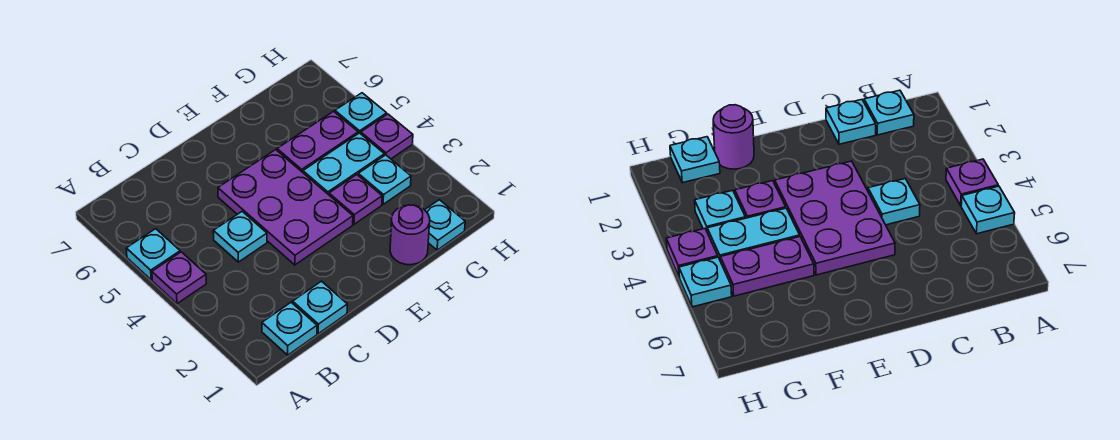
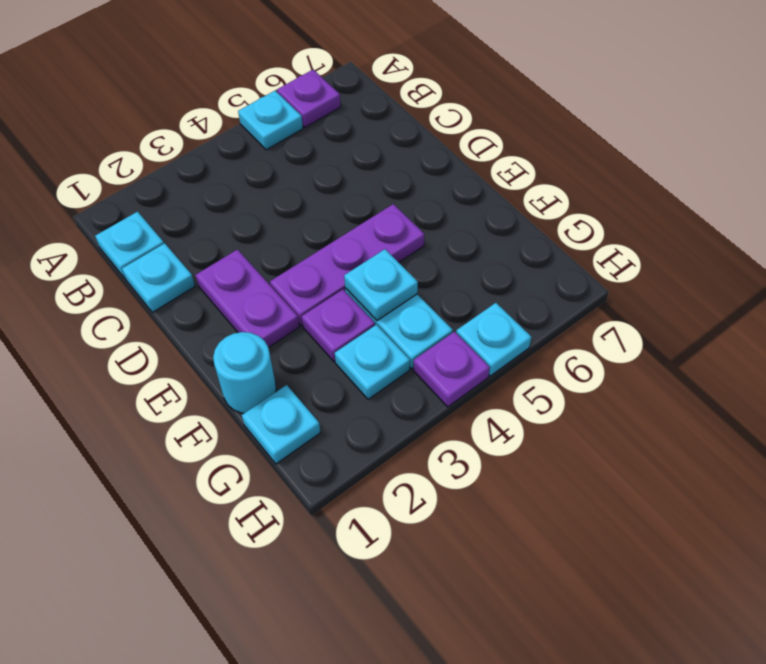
purple plate A4 level 1 -> purple plate A6 level 1
cyan plate C4 level 1 -> cyan plate F4 level 2
purple plate D3:E5 level 1 -> purple plate E3:E5 level 1
purple round brick F1 level 1 -> cyan round brick F1 level 1
purple plate F5:G5 level 1 -> purple plate D2:E2 level 1

